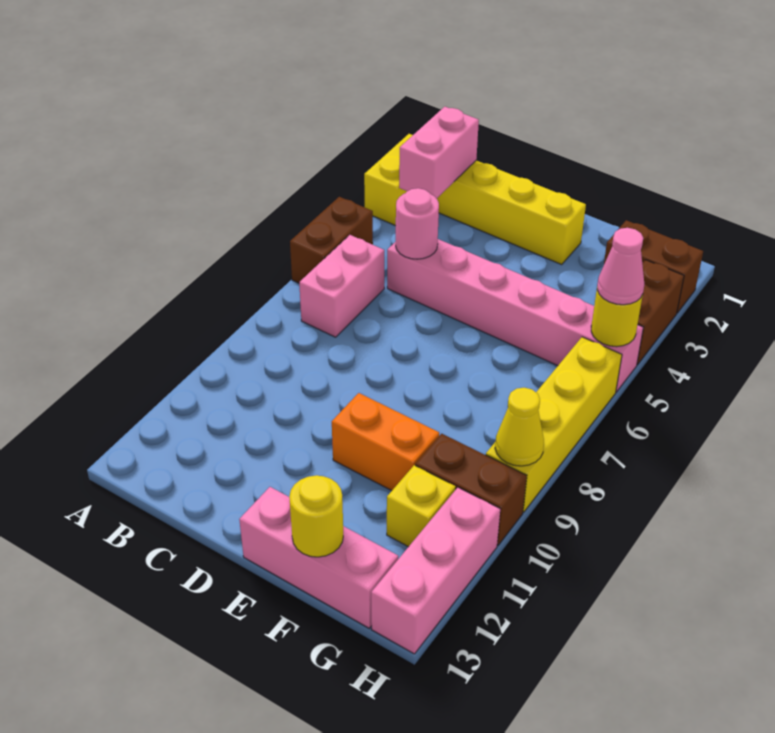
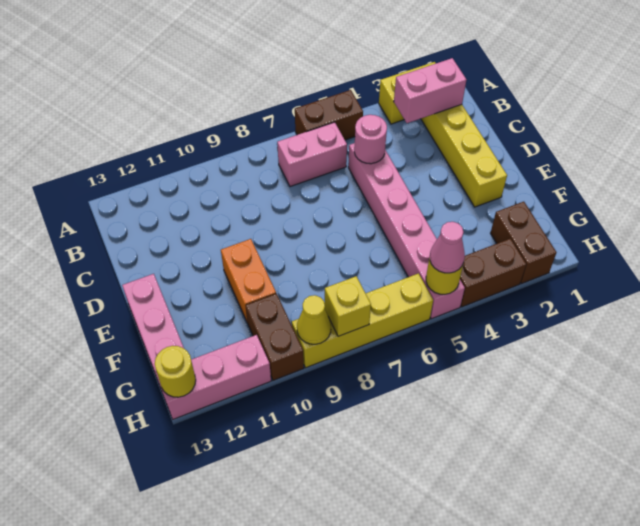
yellow round brick F13 level 2 -> yellow round brick H13 level 2
yellow brick G11 level 1 -> yellow brick H8 level 2

